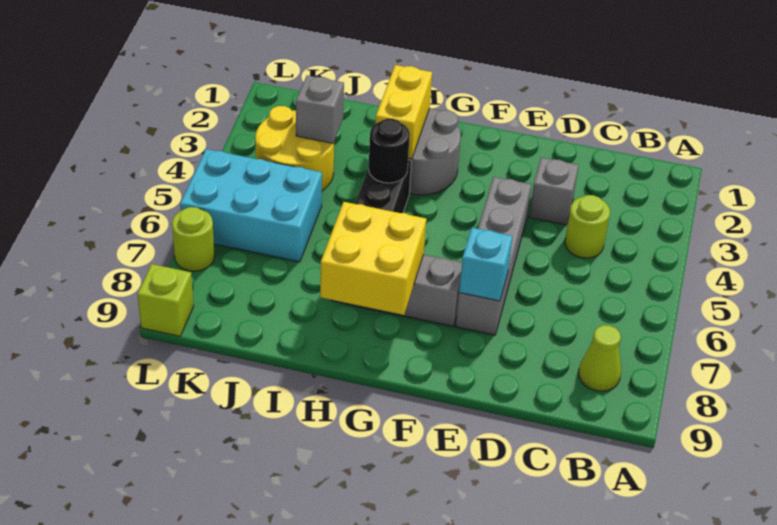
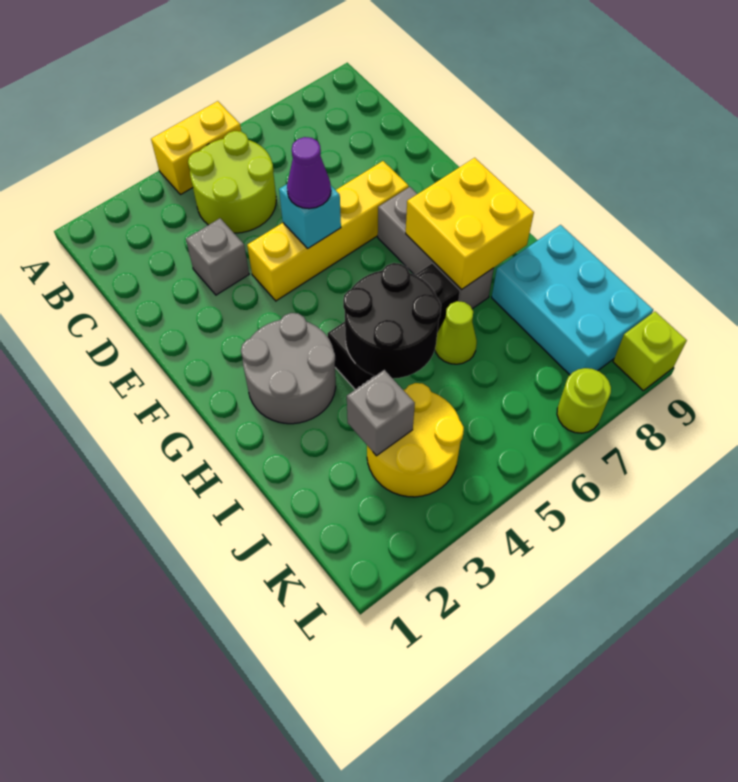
lime cone B8 level 1 -> lime cone I6 level 1
lime round brick C4 level 1 -> lime round brick B4:C5 level 1
grey brick E4:E7 level 1 -> yellow brick E4:E7 level 1
none -> purple cone E5 level 3
cyan brick E7 level 2 -> cyan brick E5 level 2
yellow brick H2:H3 level 2 -> yellow brick A4:A5 level 1
black round brick H4 level 2 -> black round brick H4:I5 level 2
cyan brick J5:L6 level 1 -> cyan brick I8:K9 level 1

